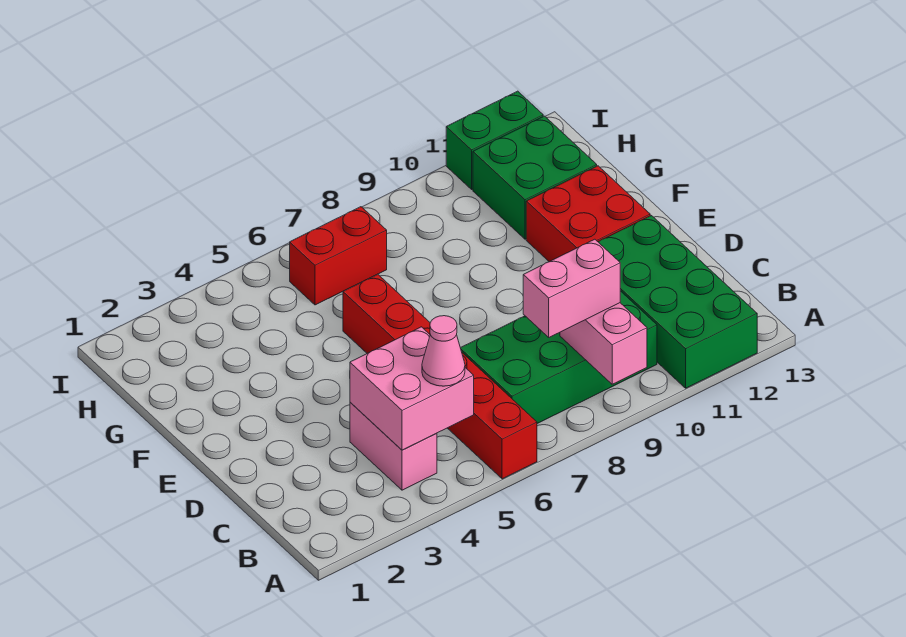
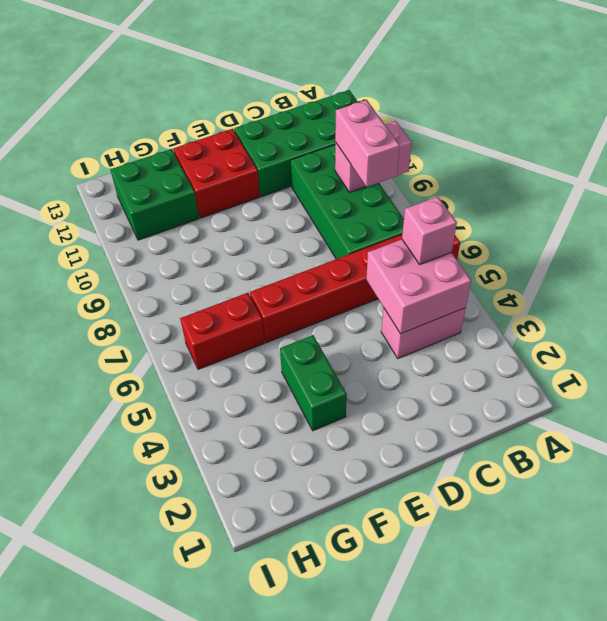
pink cone B5 level 3 -> pink brick B5 level 3
red brick H6:H7 level 1 -> red brick G6:H6 level 1
green brick I11:I12 level 1 -> green brick F3:F4 level 1

